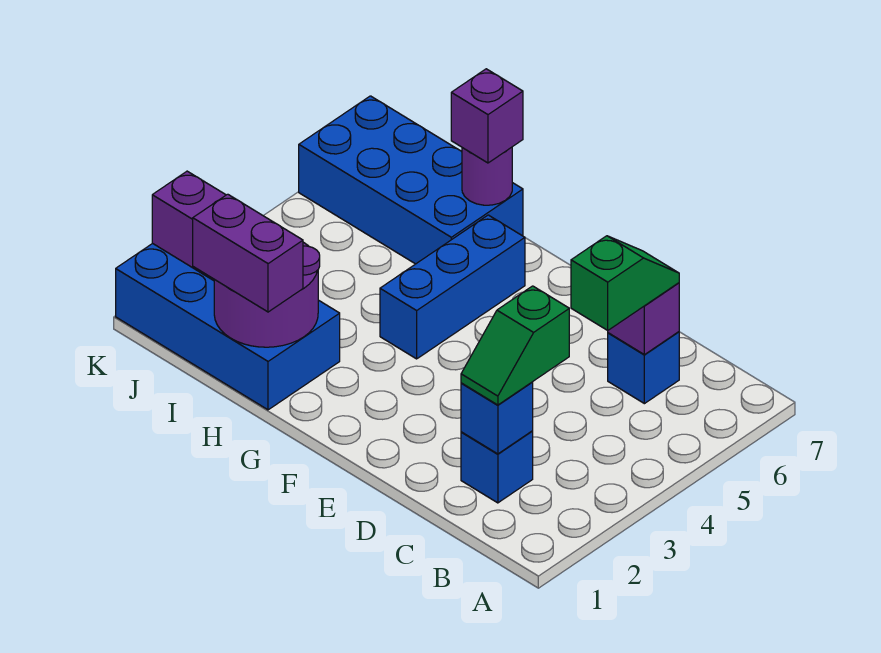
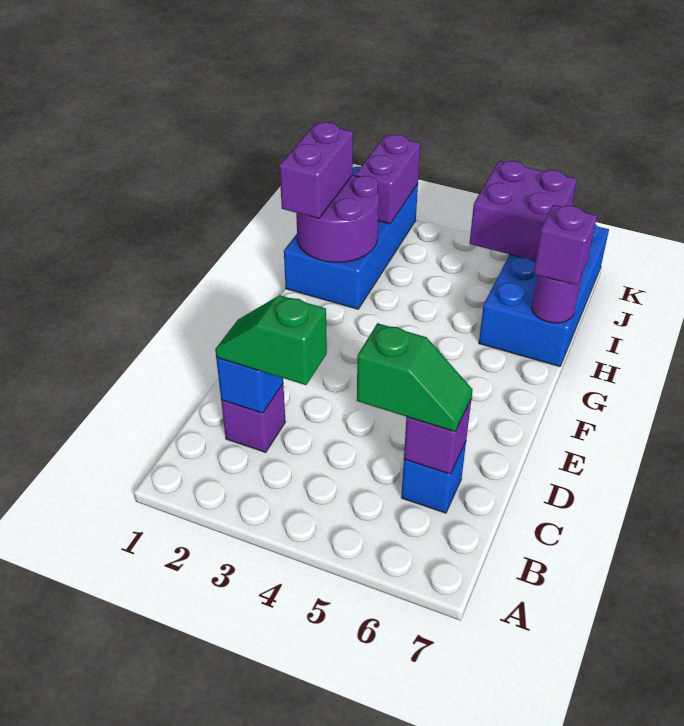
blue brick C2 level 1 -> purple brick C2 level 1
blue brick G4:G6 level 1 -> none
none -> purple brick J5:K6 level 2

